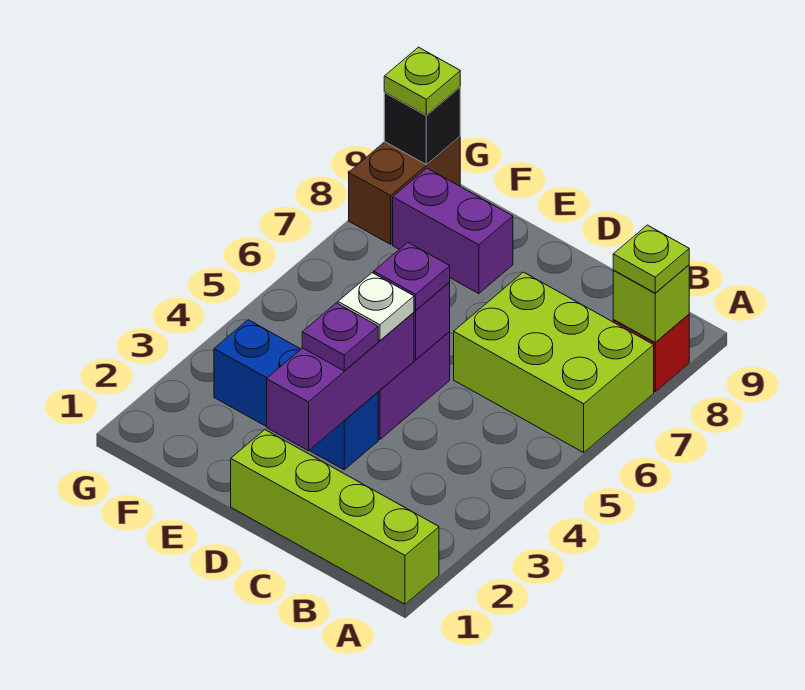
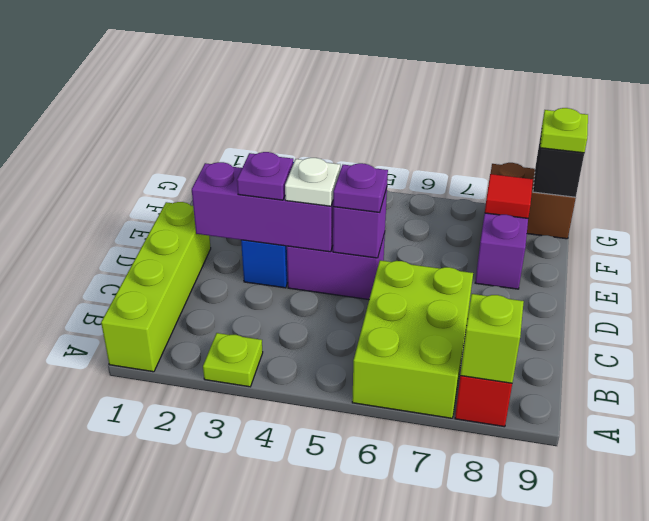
lime plate A8 level 3 -> lime plate A3 level 1
none -> red tile F8 level 2

